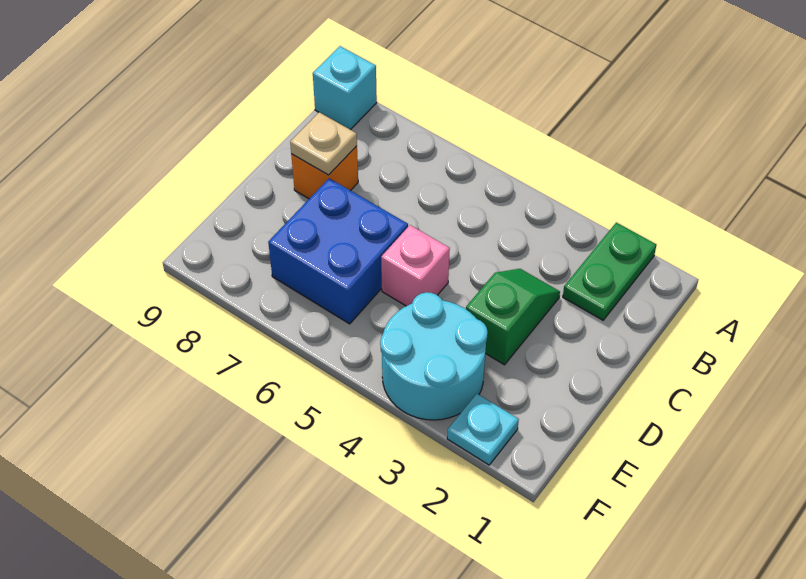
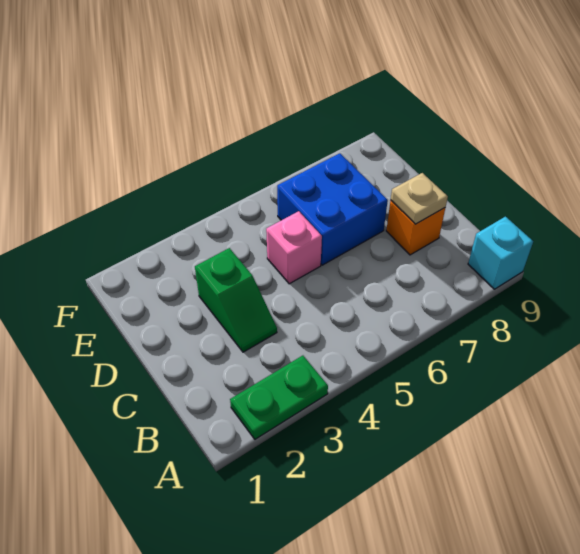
green plate A2:B2 level 1 -> green plate A2:A3 level 1
cyan round brick E3:F4 level 1 -> none
cyan plate F2 level 1 -> none

